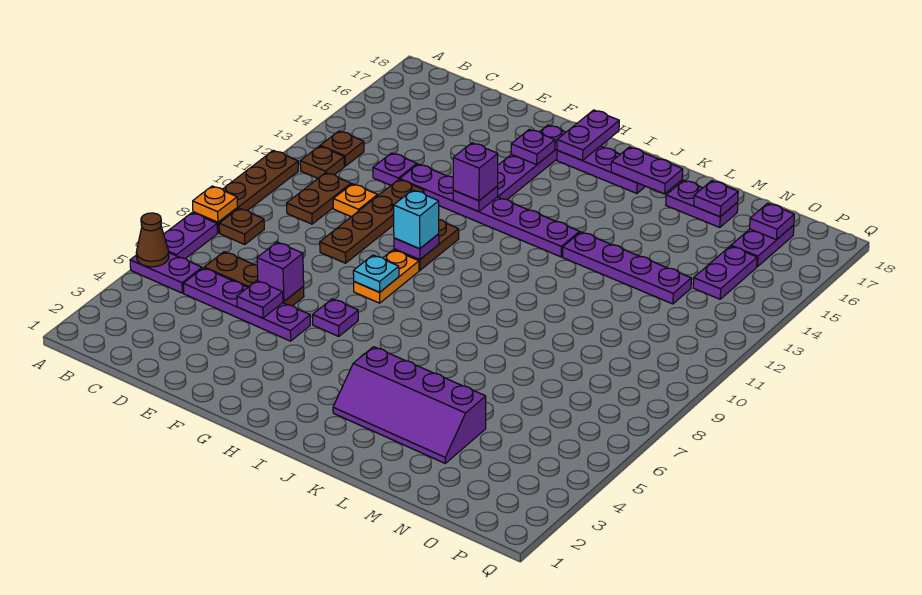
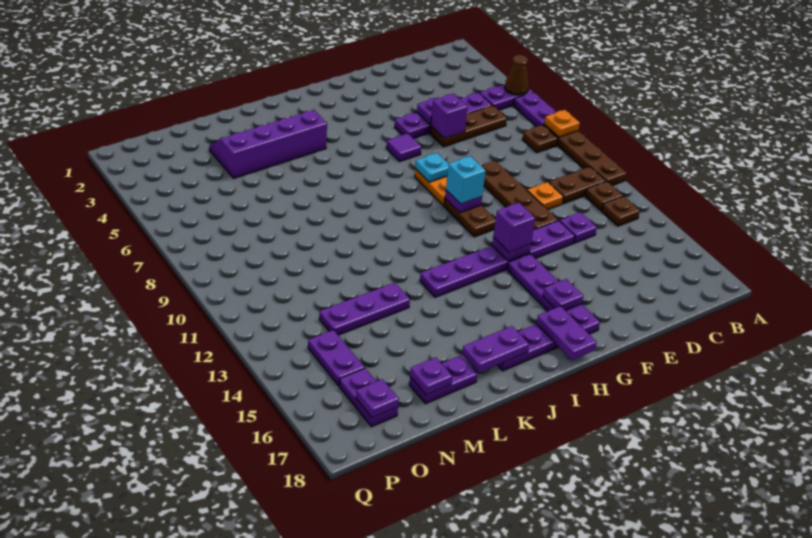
brown plate C10:C11 level 1 -> brown plate B11:C11 level 1
purple plate G6 level 1 -> purple tile G6 level 1
purple plate K13:N13 level 1 -> purple plate L13:N13 level 1

